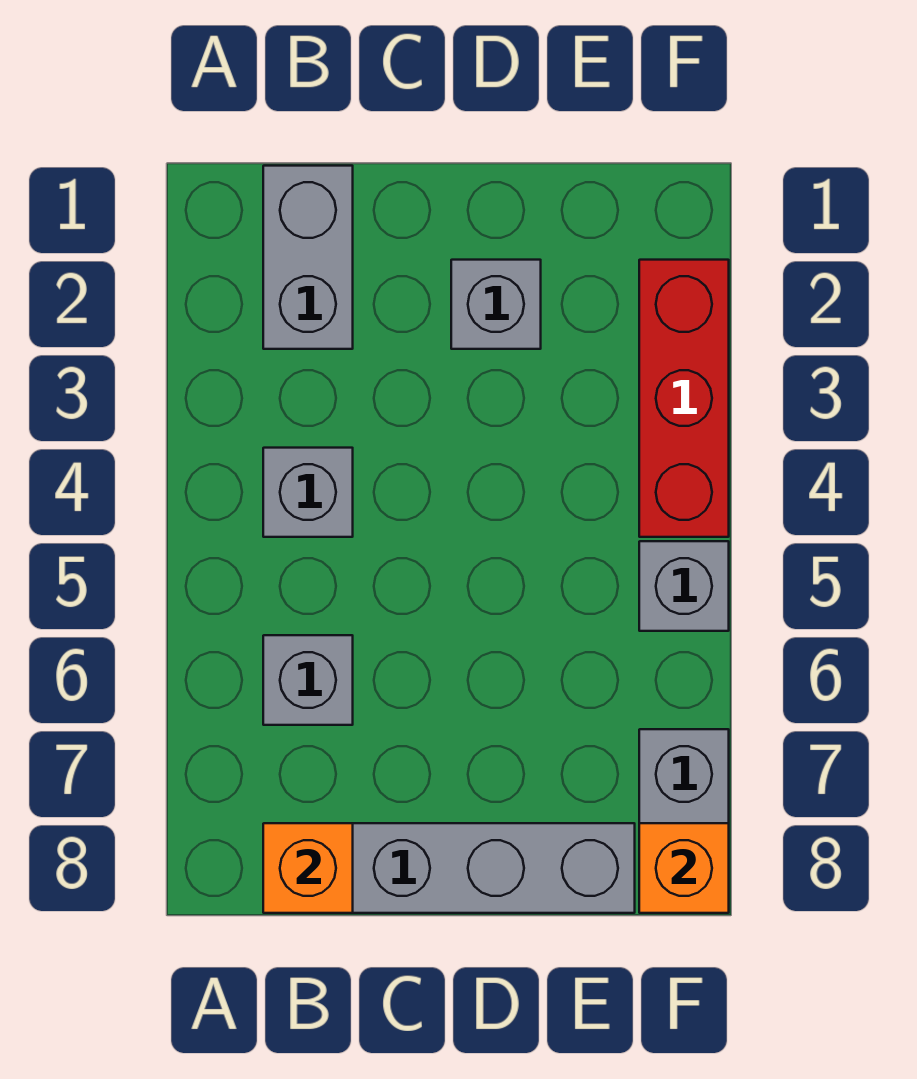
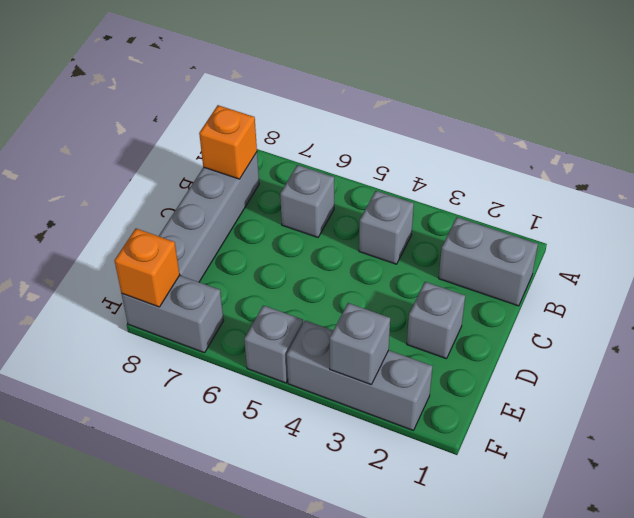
red brick F2:F4 level 1 -> grey brick F2:F4 level 1
none -> grey brick F3 level 2

